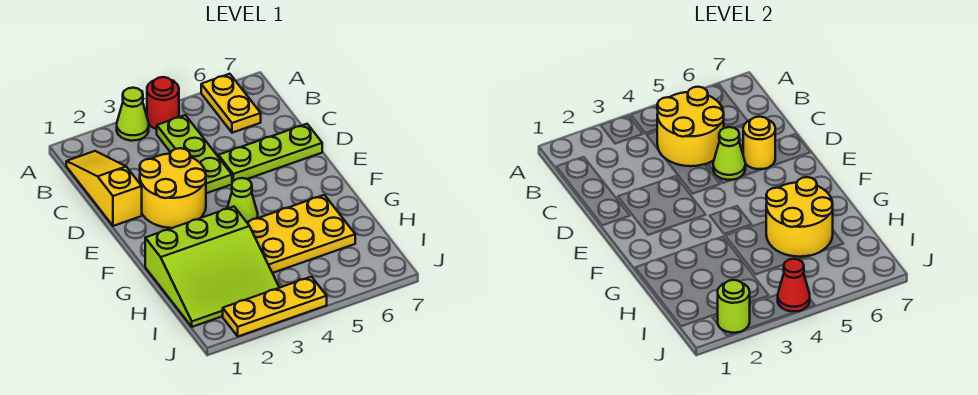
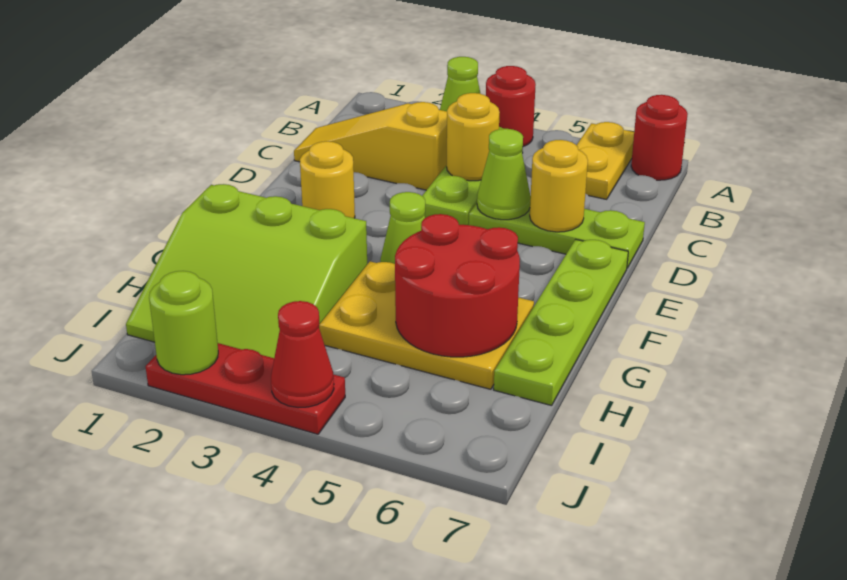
none -> red round brick A7 level 1
yellow slope B1:D1 level 1 top D -> yellow slope C1:C3 level 1 top 3
yellow round brick B4:C5 level 2 -> yellow round brick C4 level 2
yellow round brick D2:E3 level 1 -> yellow round brick E2 level 1
none -> lime plate E7:H7 level 1
yellow round brick G5:H6 level 2 -> red round brick G5:H6 level 2
yellow plate J2:J4 level 1 -> red plate J2:J4 level 1

